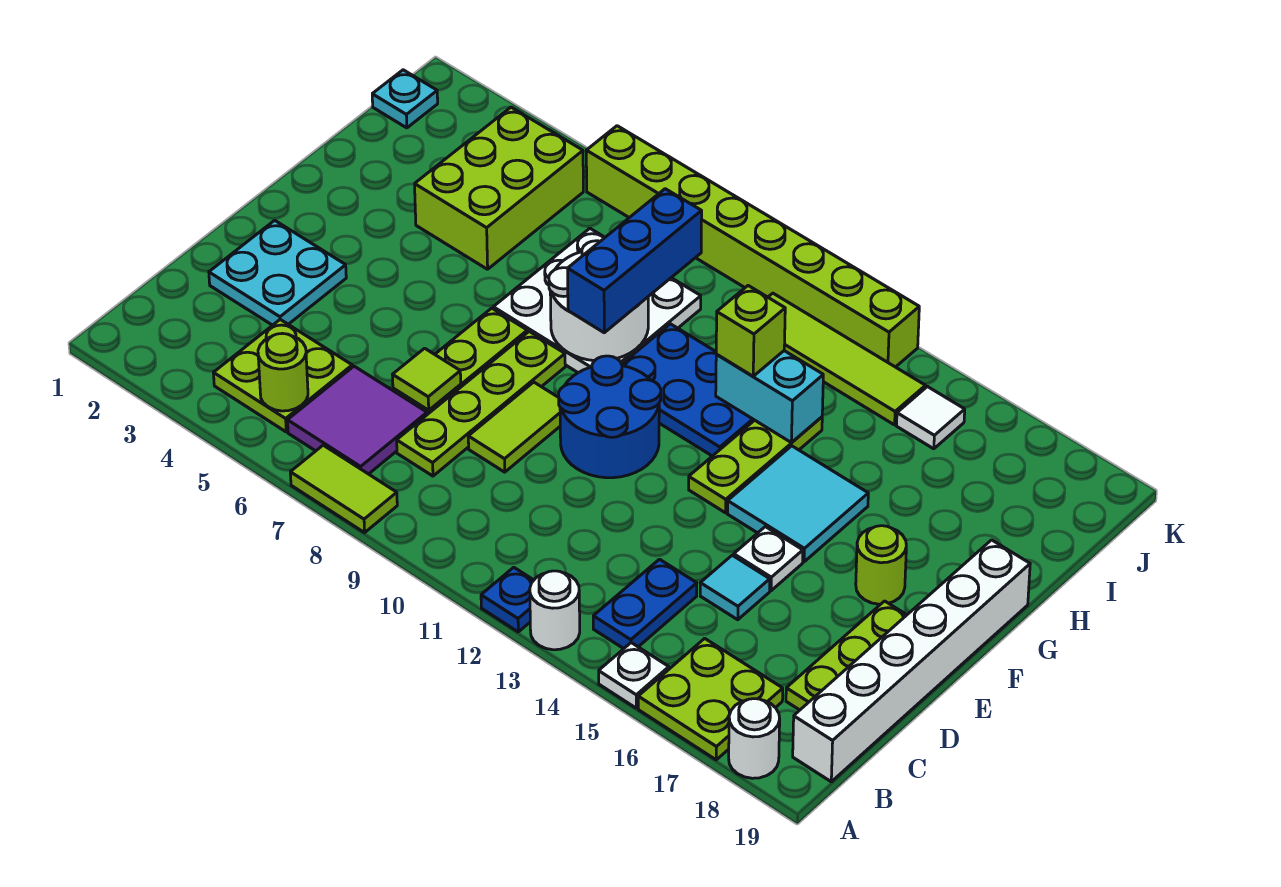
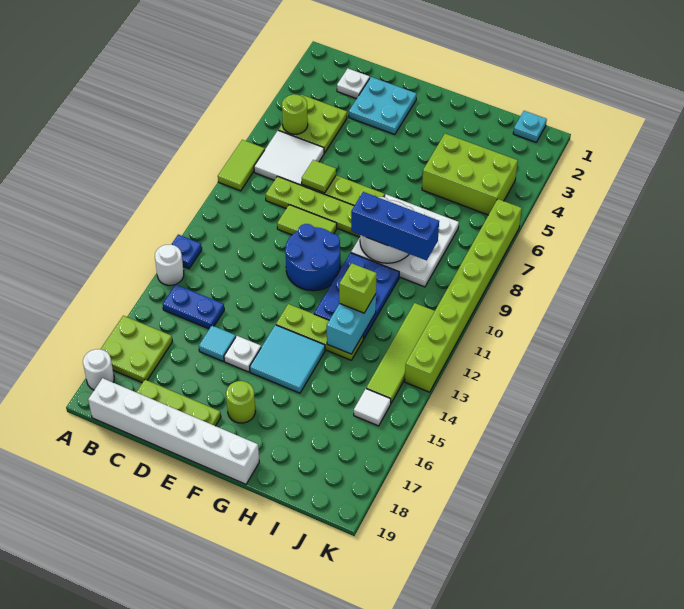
white plate A15 level 1 -> white plate C2 level 1
purple tile B6:C7 level 1 -> white tile B6:C7 level 1

